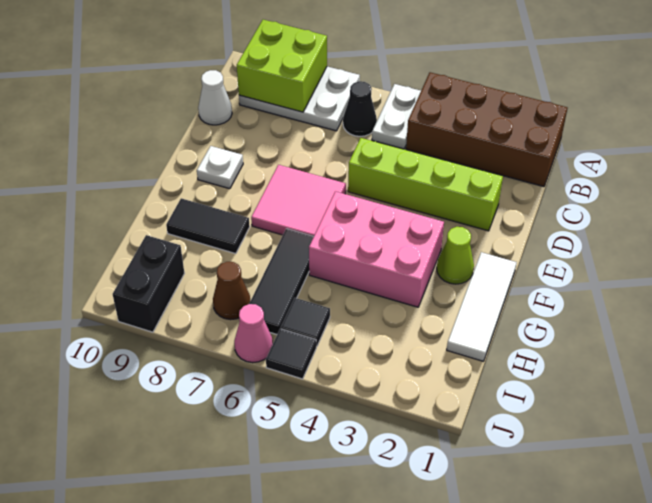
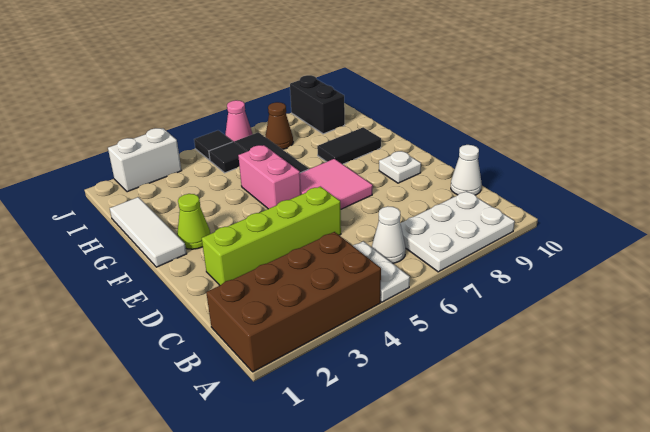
lime brick A8:B9 level 2 -> none
black cone B6 level 1 -> white cone B6 level 1
pink brick F3:G5 level 1 -> pink brick F5:G5 level 1
none -> white brick J2:J3 level 1

